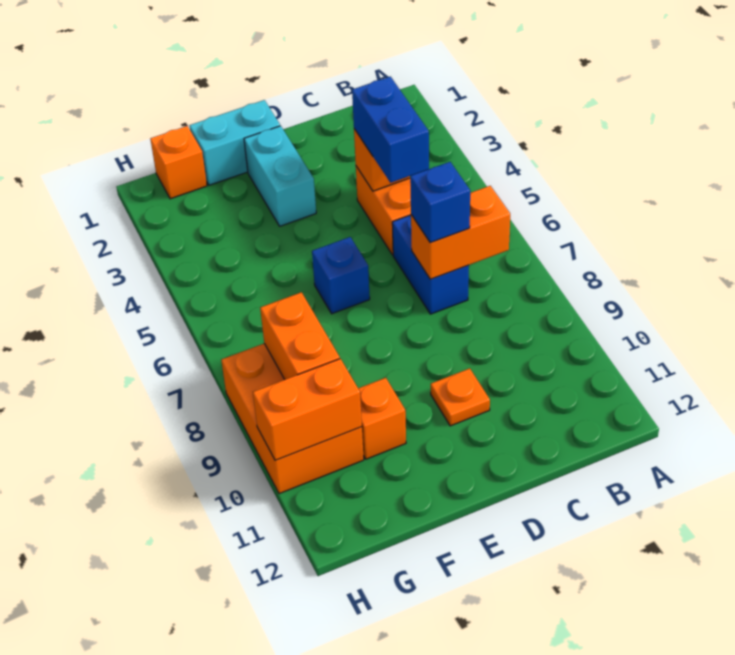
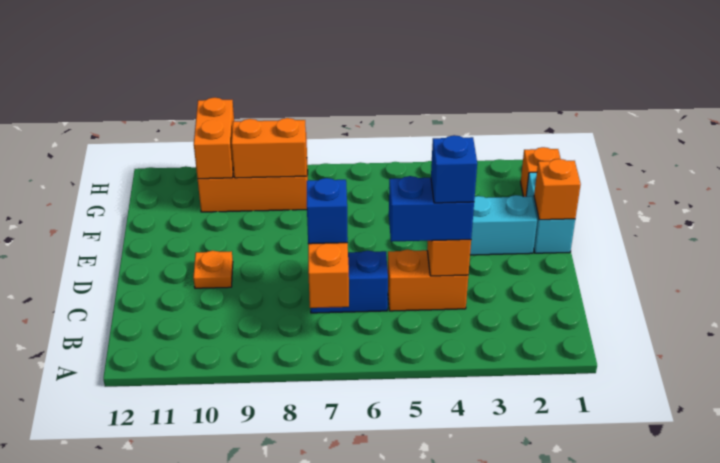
blue brick E6 level 1 -> blue brick C4 level 4
orange brick F10 level 1 -> orange brick E1 level 2

